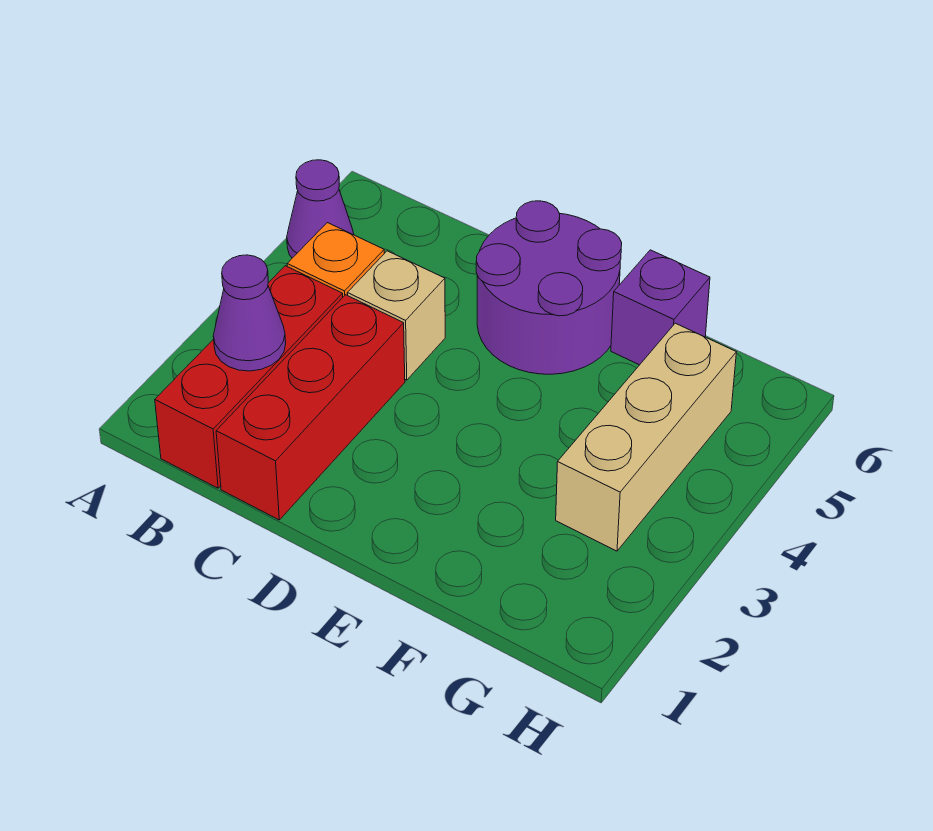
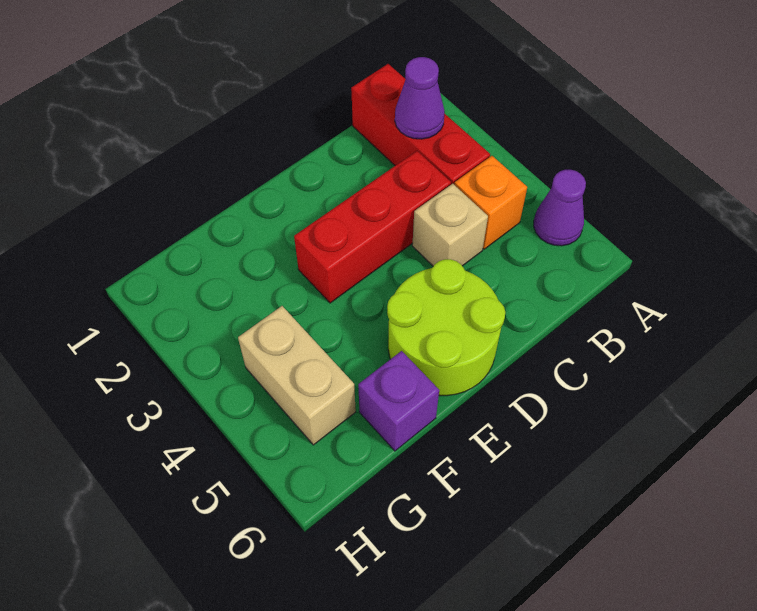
red brick C1:C3 level 1 -> red brick C3:E3 level 1
purple round brick D5:E6 level 1 -> lime round brick D5:E6 level 1
tan brick G3:G5 level 1 -> tan brick G4:G5 level 1

